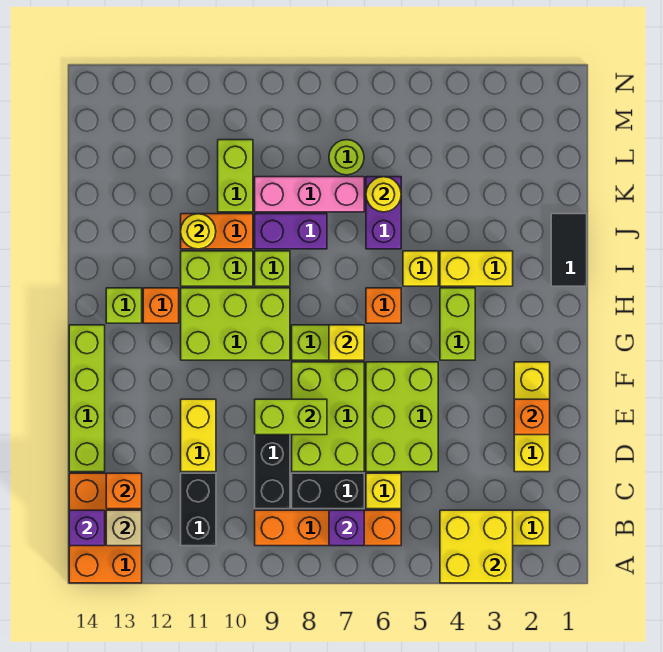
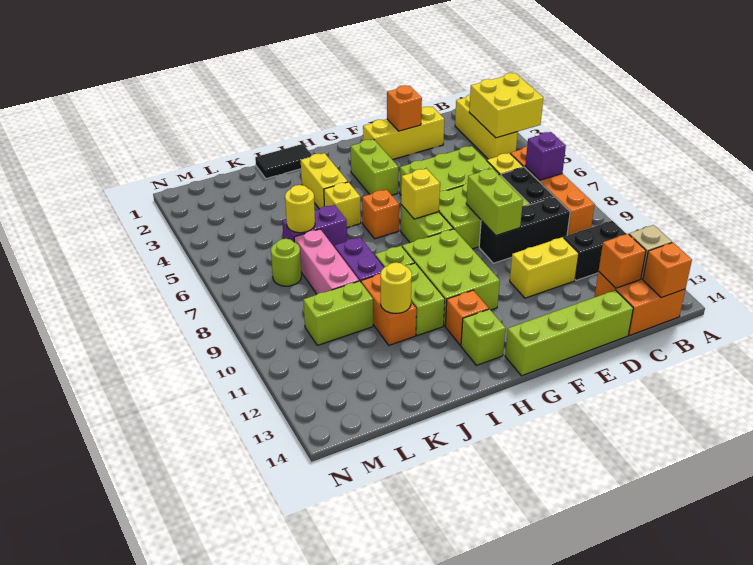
orange brick A13:C14 level 1 -> orange brick B13:C14 level 1
purple brick B14 level 2 -> orange brick B14 level 2
lime brick G4:H4 level 1 -> lime brick G3:G4 level 1

